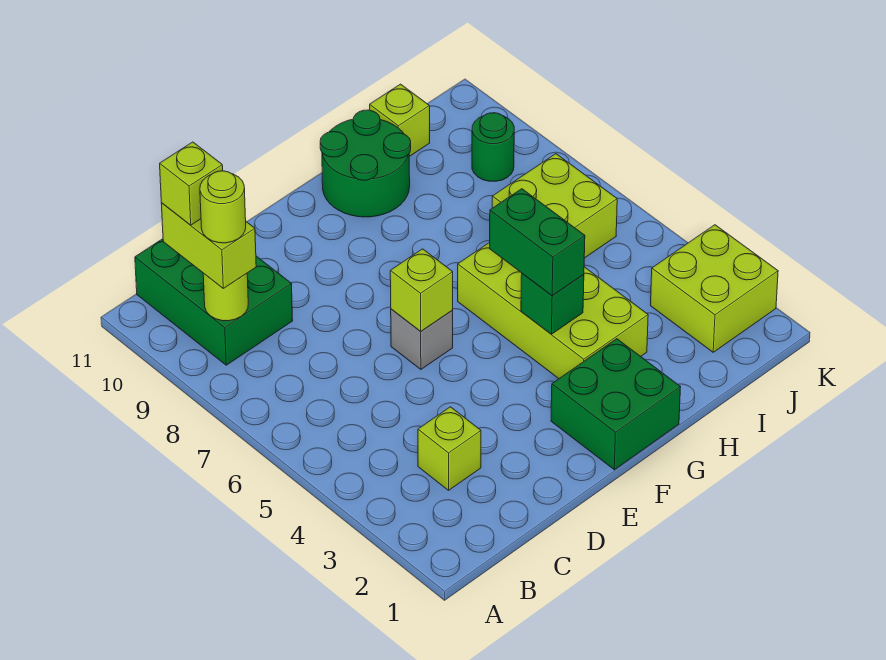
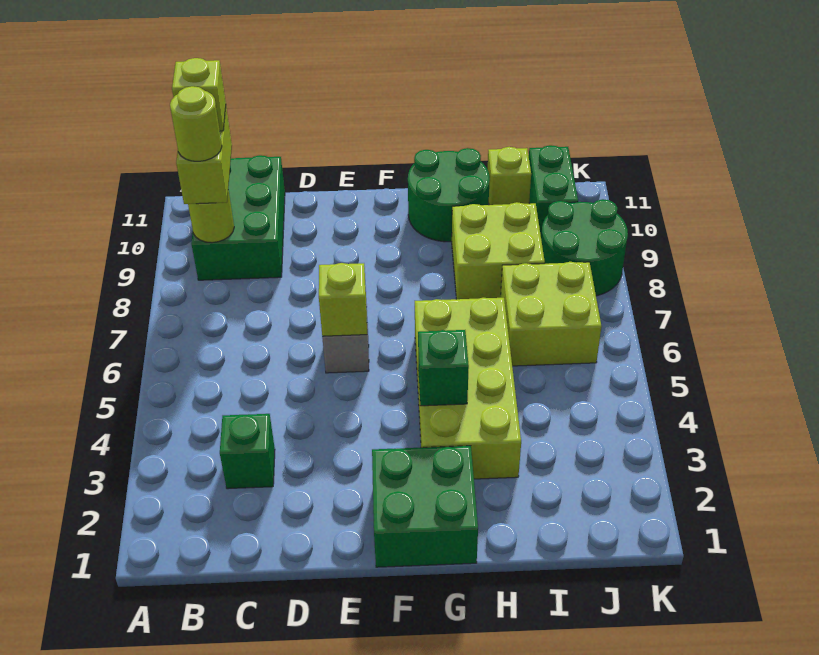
lime brick C3 level 1 -> green brick C3 level 1
green brick G4:G5 level 3 -> green brick J10:J11 level 1
lime brick J2:K3 level 1 -> lime brick H8:I9 level 1
green round brick J9 level 1 -> green round brick J8:K9 level 1

